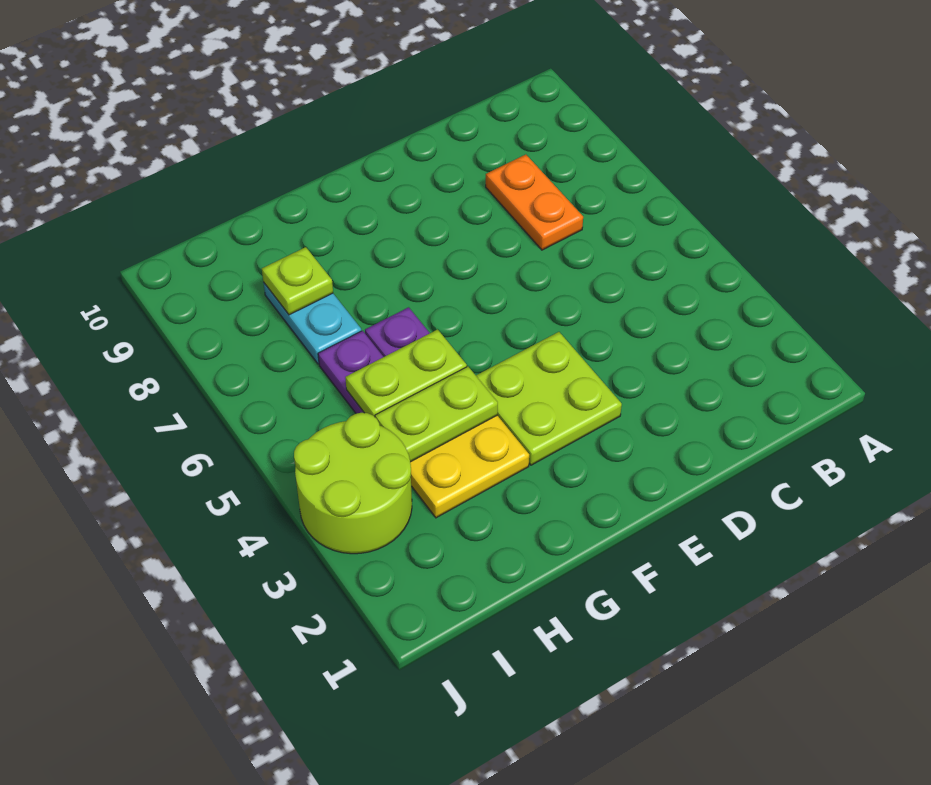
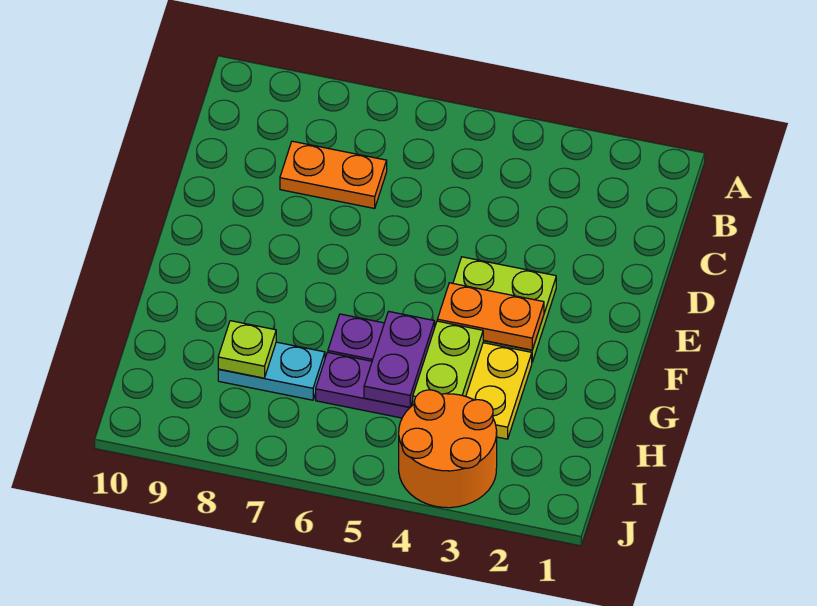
none -> orange plate F3:F4 level 2
lime plate G5:H5 level 2 -> purple plate G5:H5 level 2
lime round brick I3:J4 level 1 -> orange round brick I3:J4 level 1

